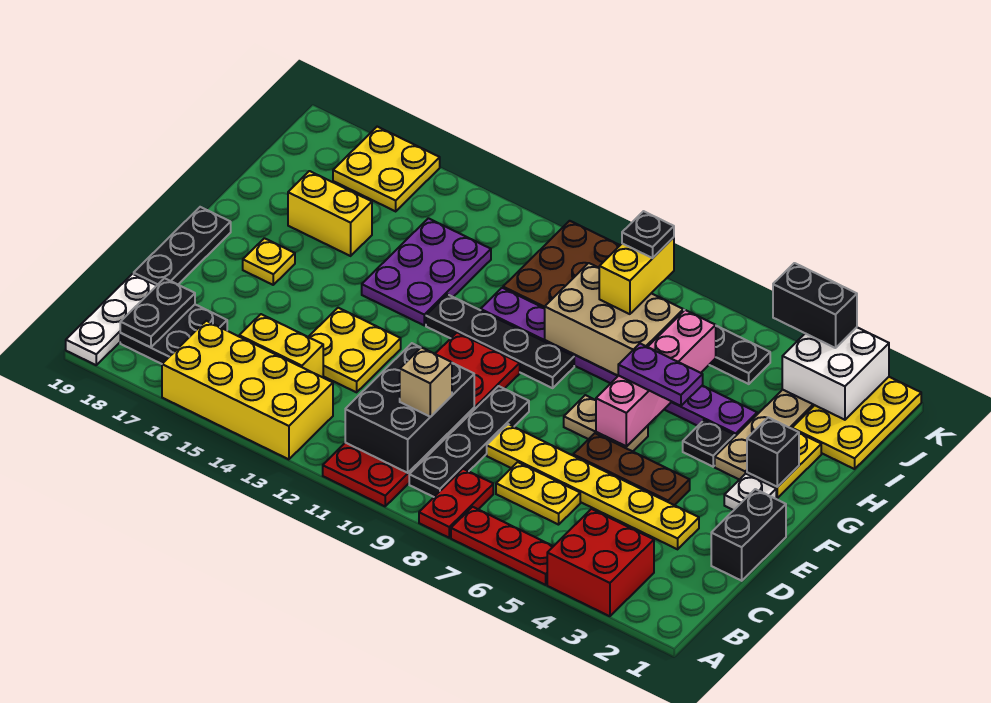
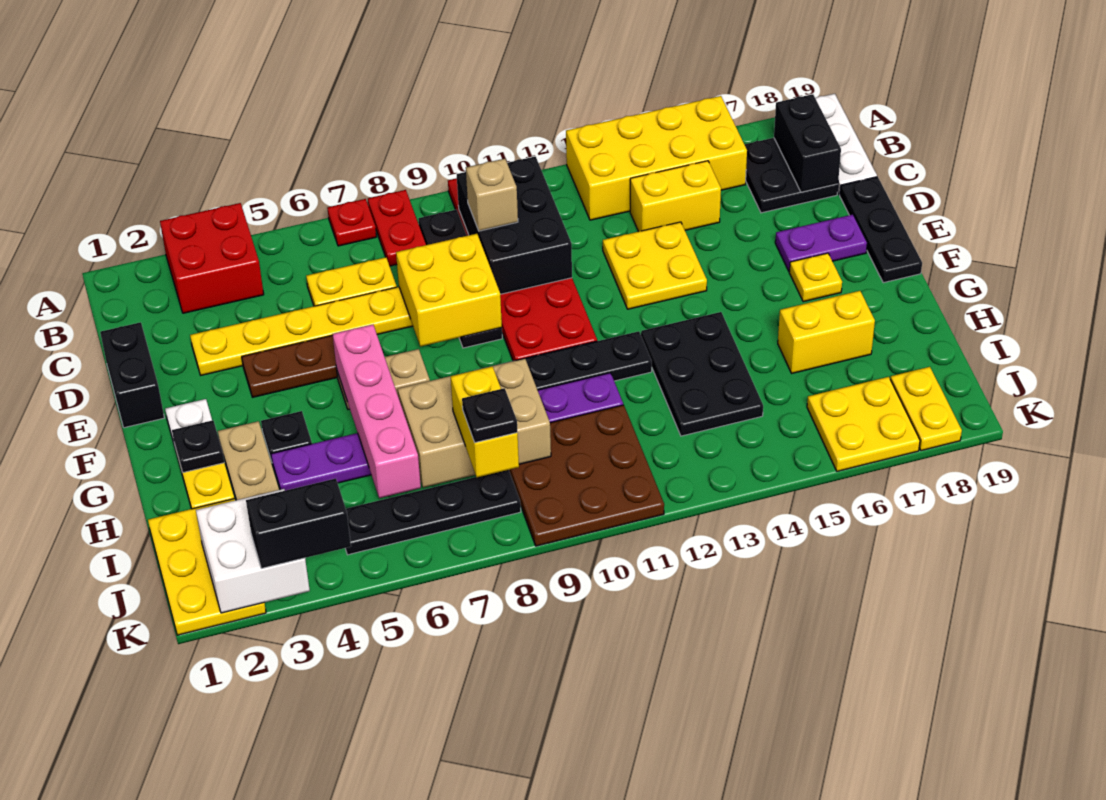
red plate A5:A7 level 1 -> red plate A7 level 1
black plate B18:C18 level 2 -> black brick B18:C18 level 2
none -> yellow brick D8:E9 level 2
black brick G2 level 2 -> black plate G2 level 2
purple plate G5:G6 level 3 -> purple plate E17:E18 level 1
purple plate G13:I14 level 1 -> black plate G13:I14 level 1
none -> yellow plate J18:K18 level 1

